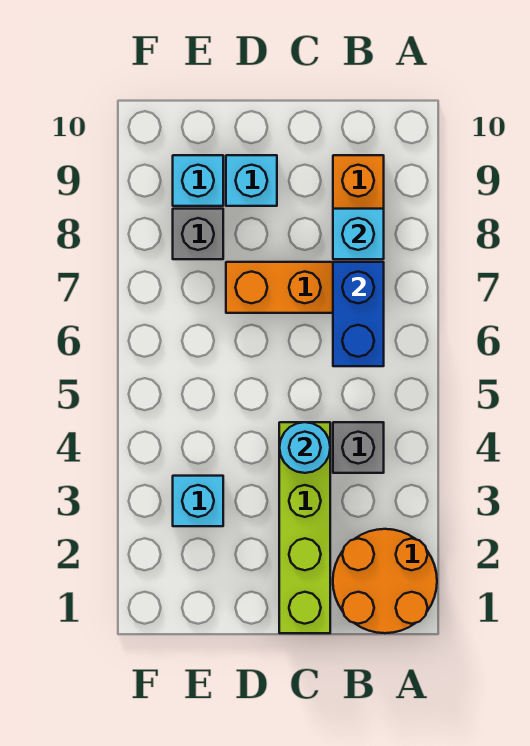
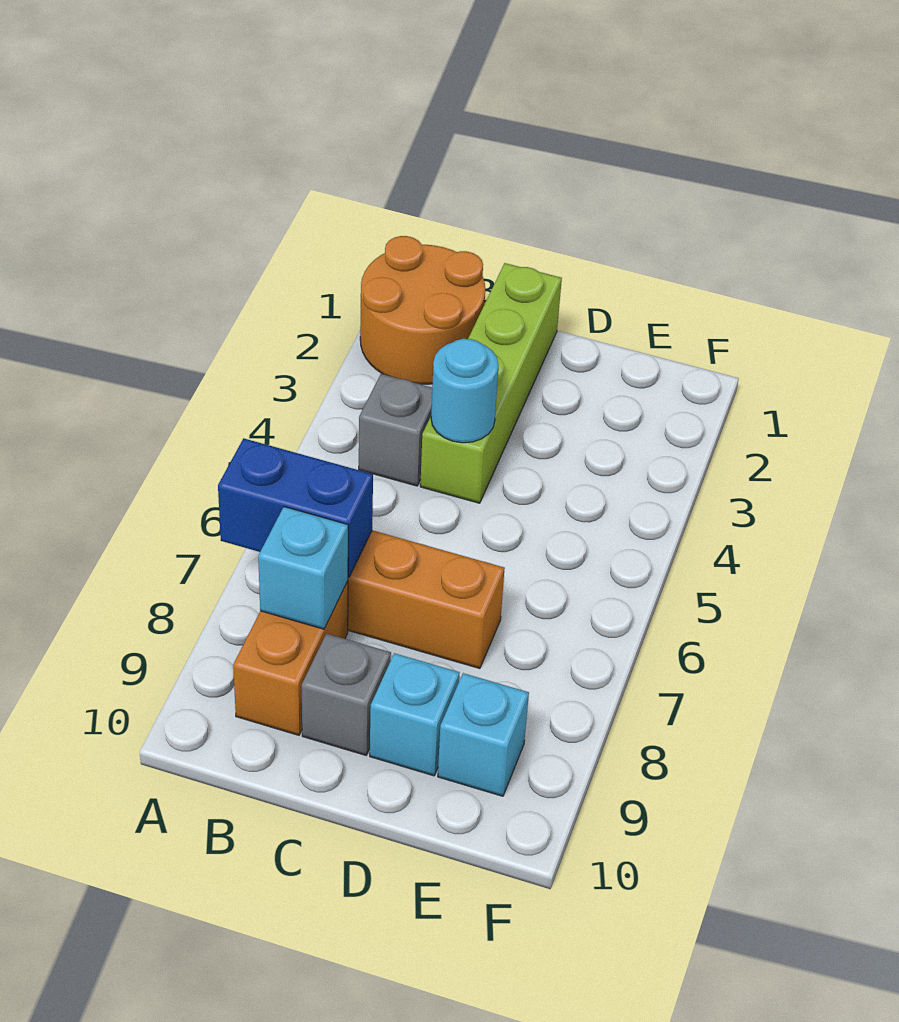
blue brick B6:B7 level 2 -> blue brick A7:B7 level 2
cyan brick E3 level 1 -> none
grey brick E8 level 1 -> grey brick C9 level 1

